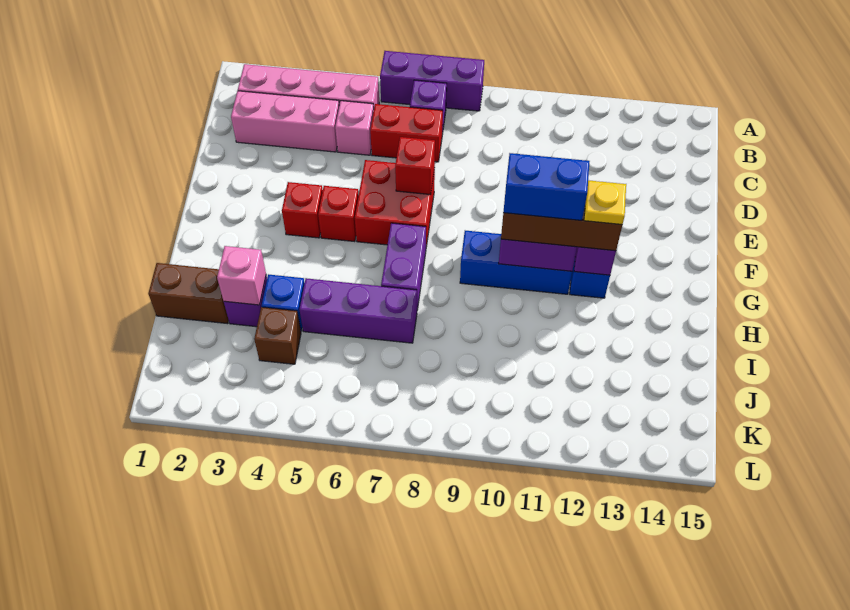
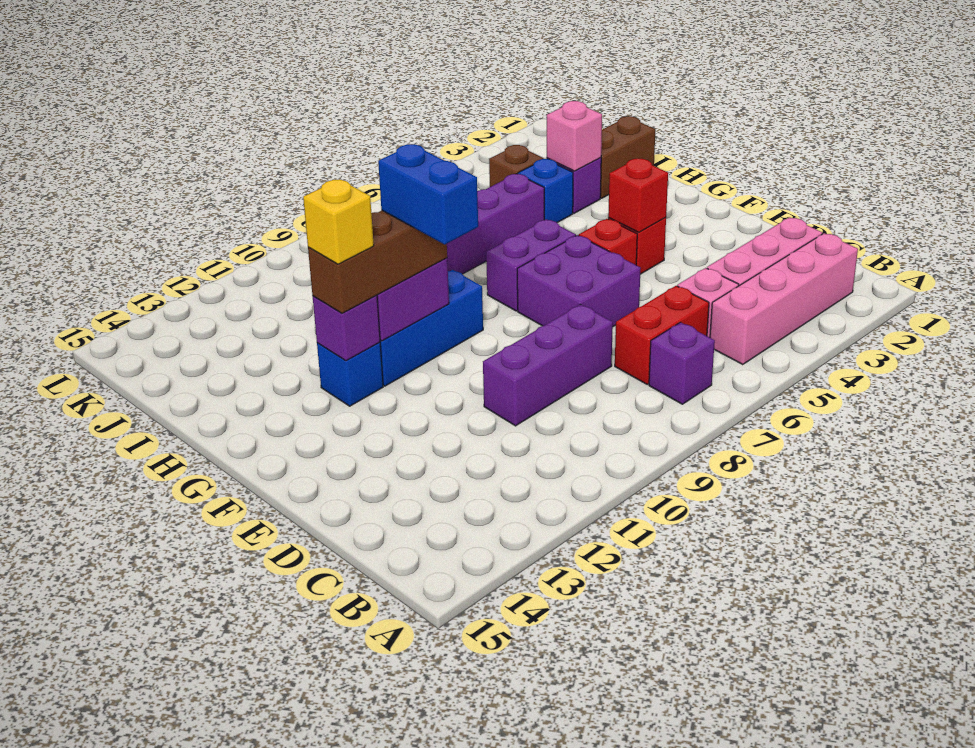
purple brick A6:A8 level 1 -> purple brick D8:D10 level 1
red brick E6:F7 level 1 -> purple brick E6:F7 level 1
red brick E7 level 2 -> red brick F4 level 2
purple brick G7:H7 level 1 -> purple brick G6:G7 level 1
blue brick G10:G11 level 4 -> blue brick F10:G10 level 4
yellow plate G12 level 4 -> yellow brick G12 level 4

